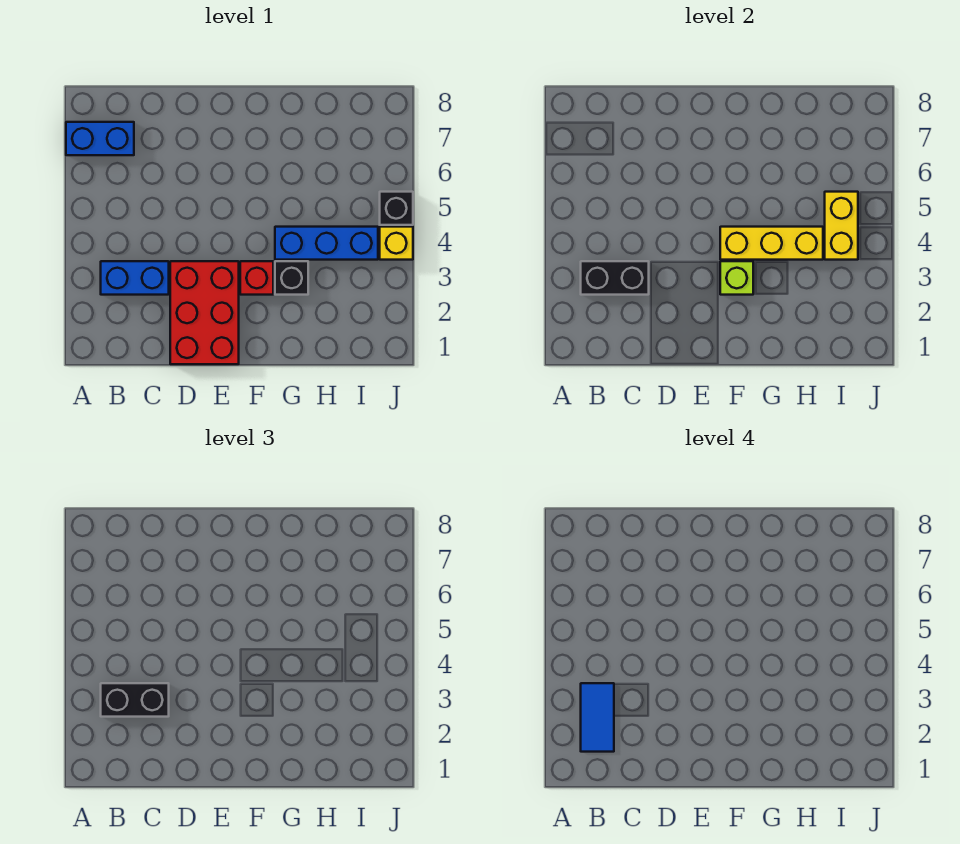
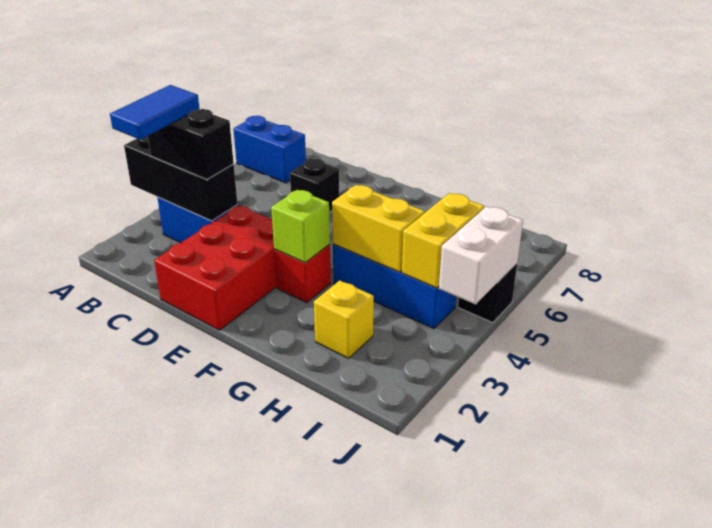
black brick B3:C3 level 2 -> black brick A3:C3 level 2
yellow brick F4:H4 level 2 -> yellow brick G4:H4 level 2
black brick G3 level 1 -> black brick D6 level 1
yellow brick J4 level 1 -> yellow brick H2 level 1
none -> white brick J4:J5 level 2

